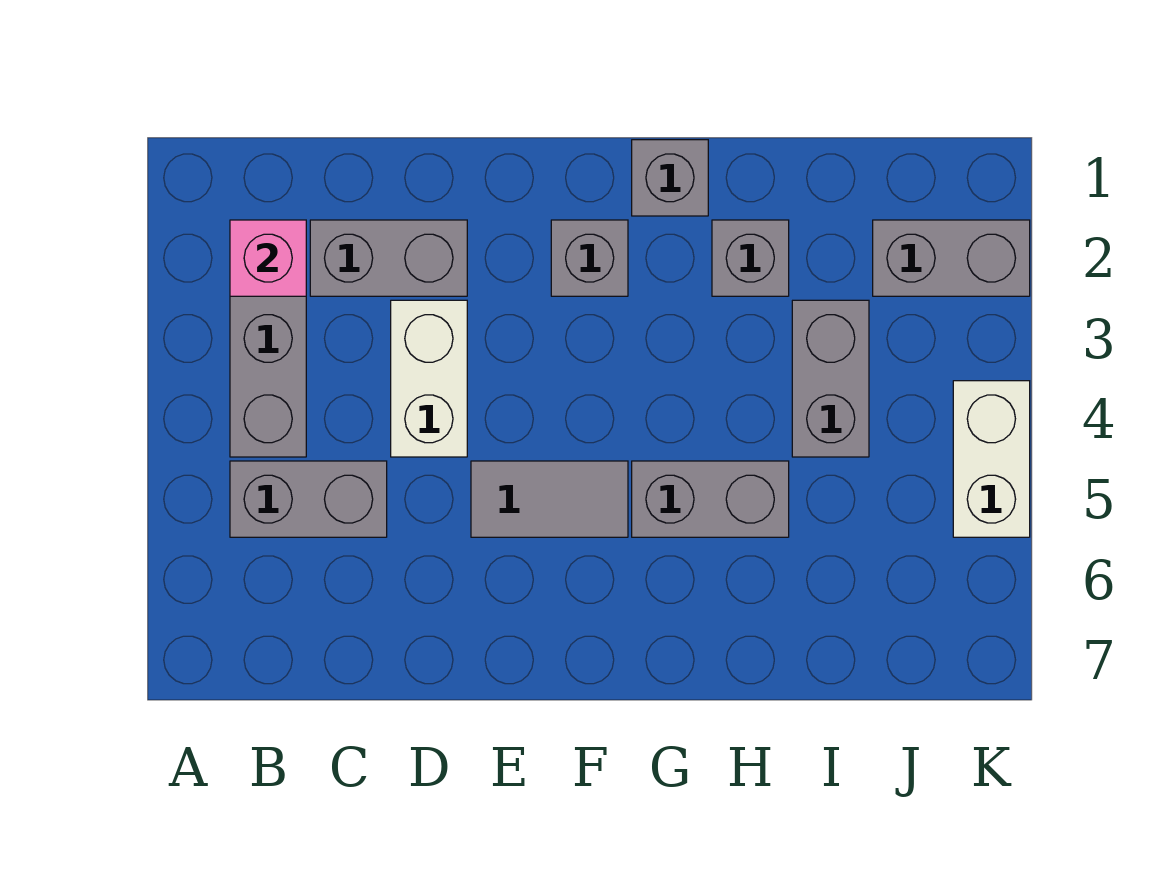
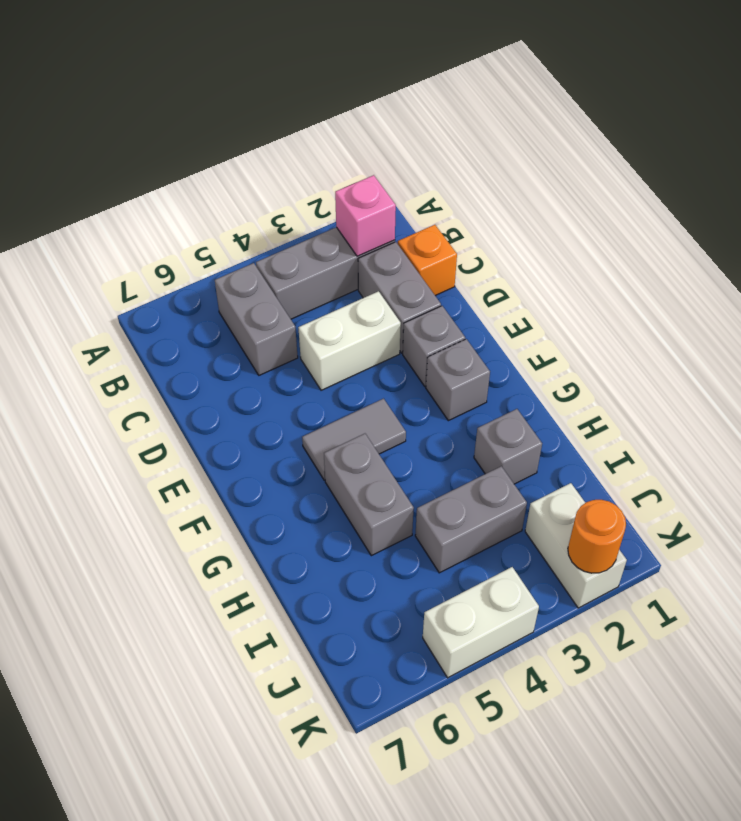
none -> orange brick C1 level 1
grey tile E5:F5 level 1 -> grey tile F4:F5 level 1
grey brick G1 level 1 -> grey brick E2 level 1
grey brick J2:K2 level 1 -> white brick J2:K2 level 1
none -> orange round brick K2 level 2

